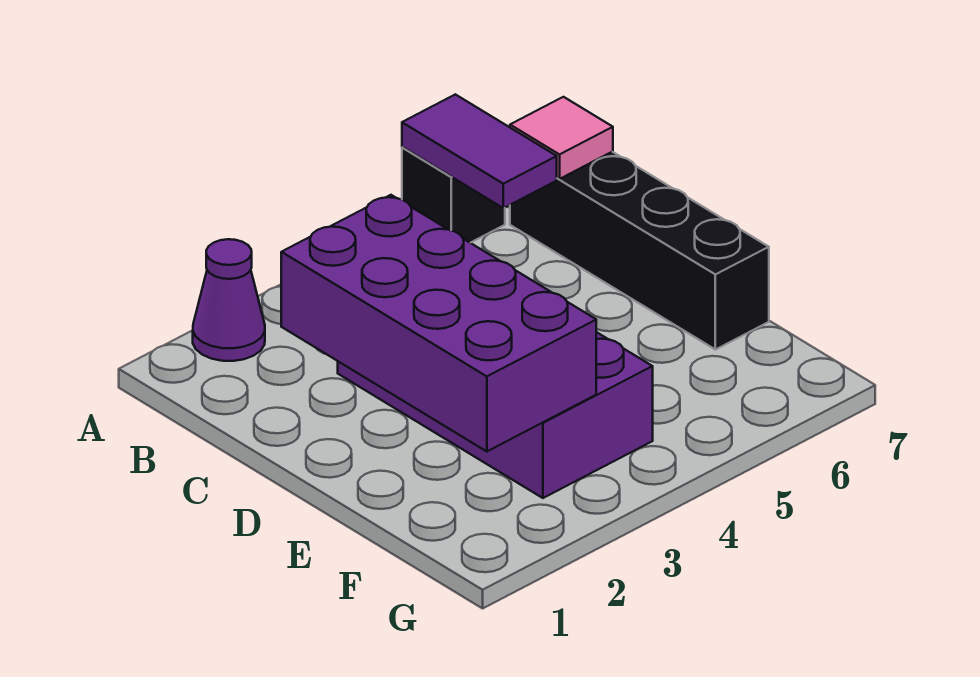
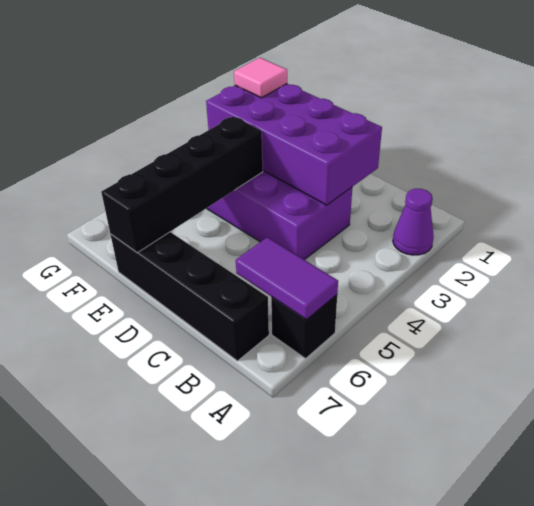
pink tile B7 level 2 -> pink tile F2 level 3
none -> black brick E4:E7 level 2

